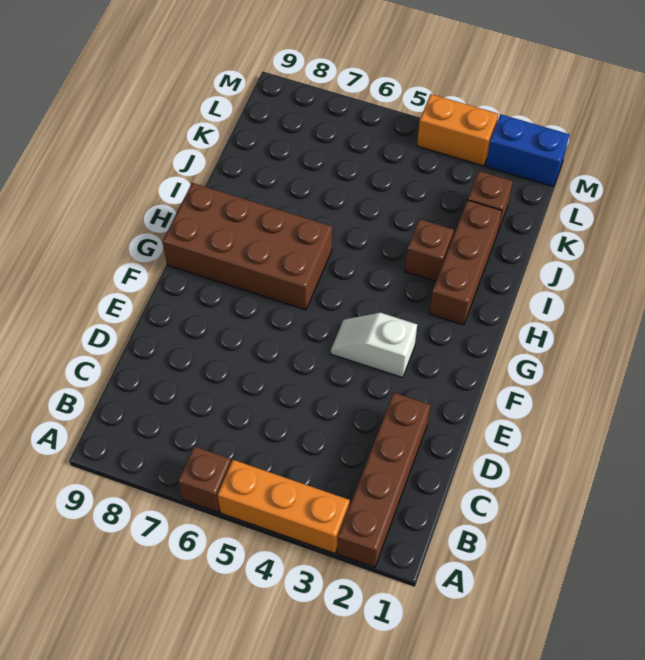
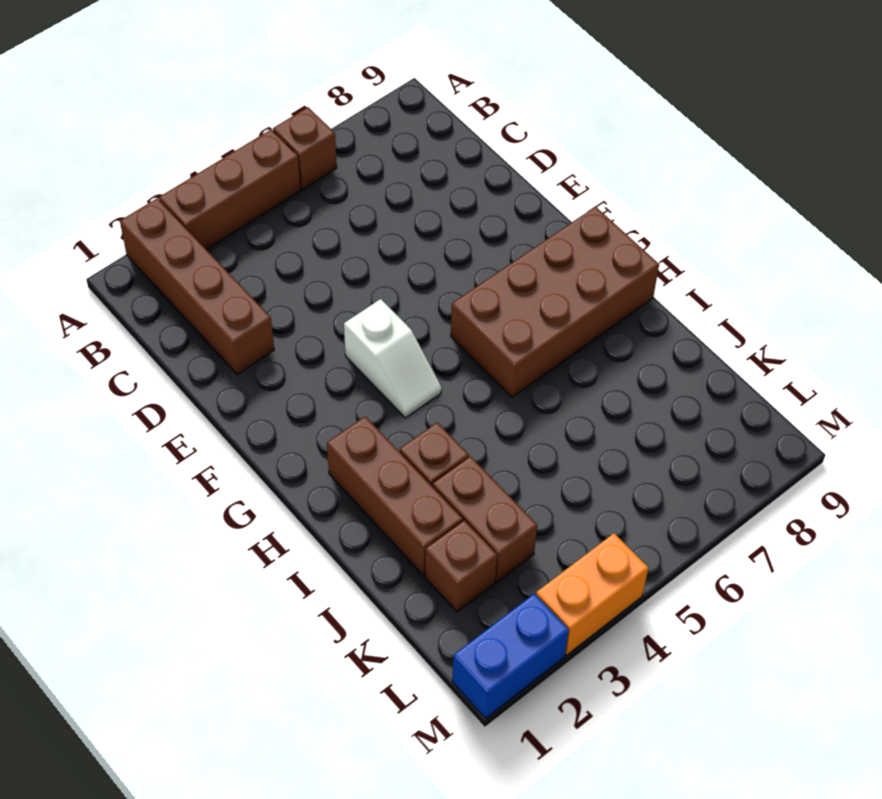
orange brick A3:A5 level 1 -> brown brick A3:A5 level 1
white slope F3:F4 level 1 top 3 -> white slope F4:G4 level 1 top F
none -> brown brick J3:K3 level 1

